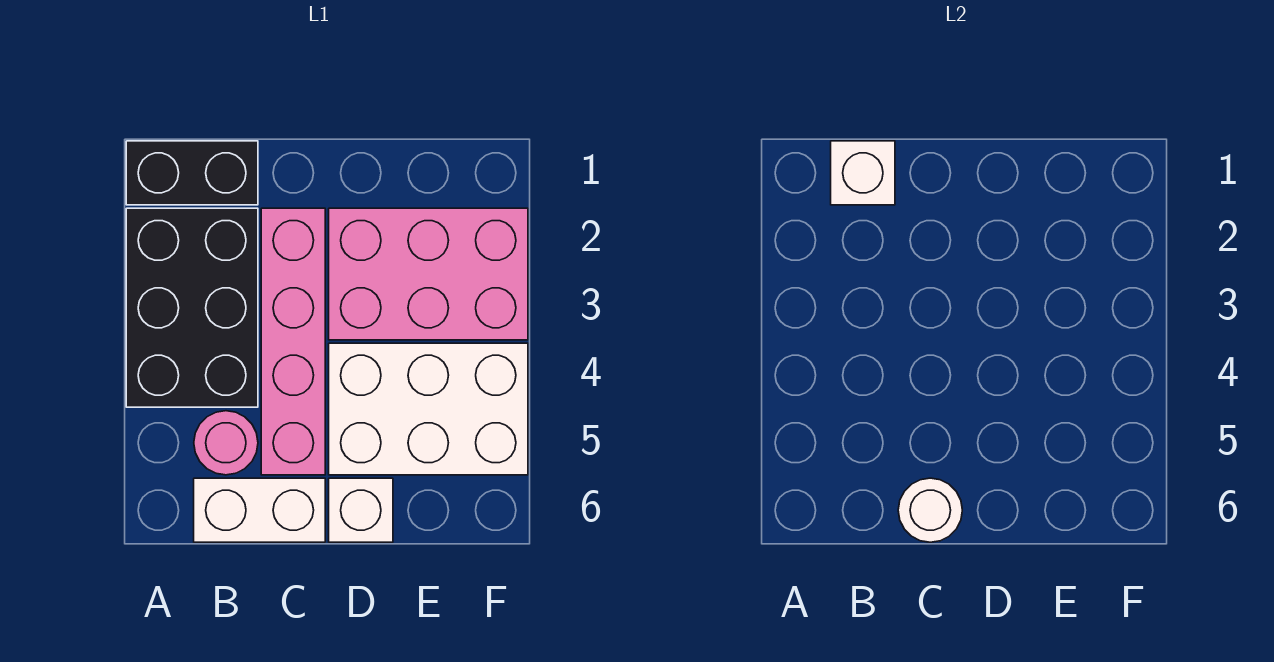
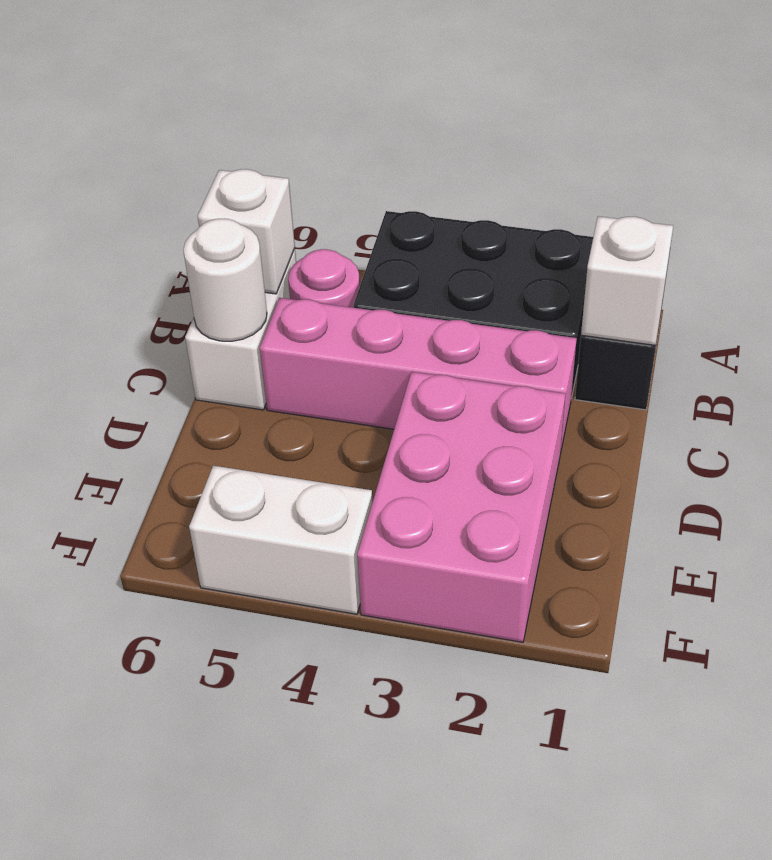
white brick D4:F5 level 1 -> white brick F4:F5 level 1
white brick D6 level 1 -> white brick B6 level 2

